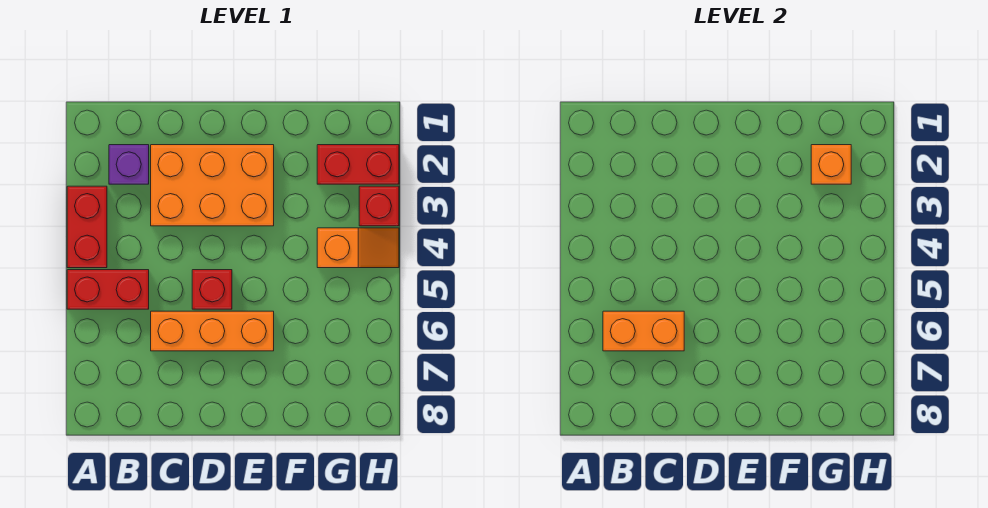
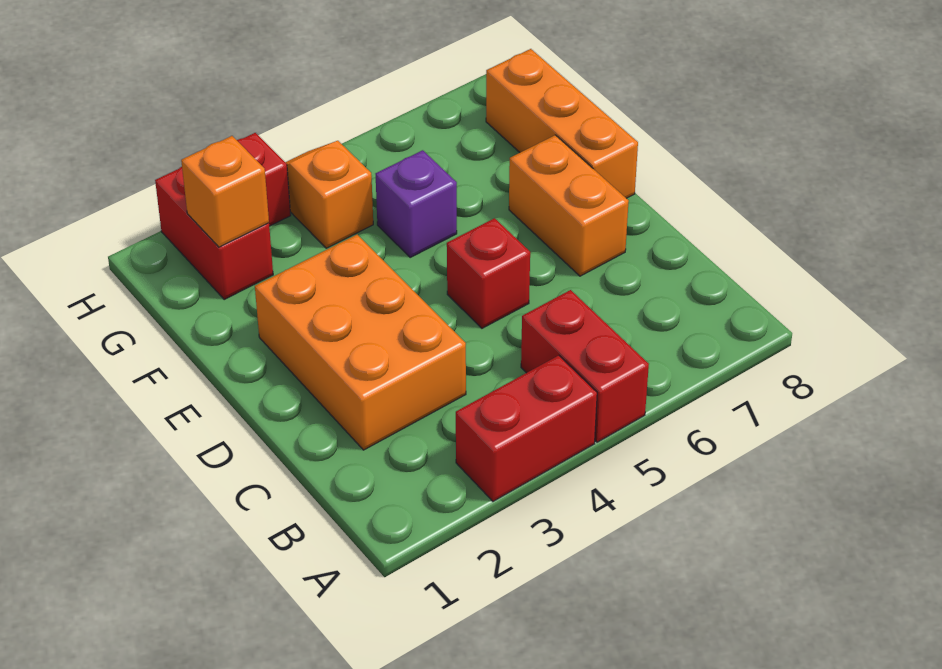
purple brick B2 level 1 -> purple brick F5 level 1
orange brick B6:C6 level 2 -> orange brick D7:E7 level 1
orange brick C6:E6 level 1 -> orange brick E8:G8 level 1

